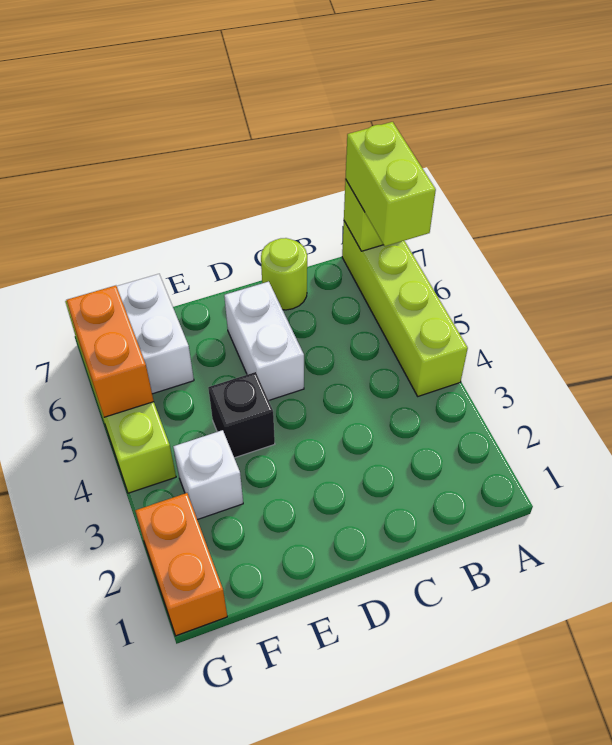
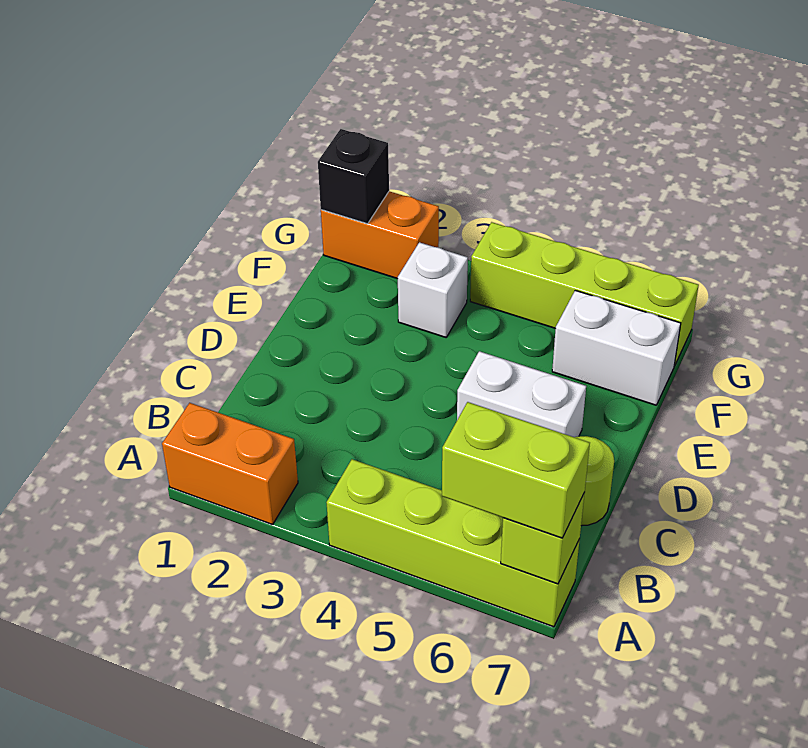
black brick E4 level 1 -> black brick G1 level 2
orange brick G5:G6 level 2 -> orange brick A1:A2 level 1

